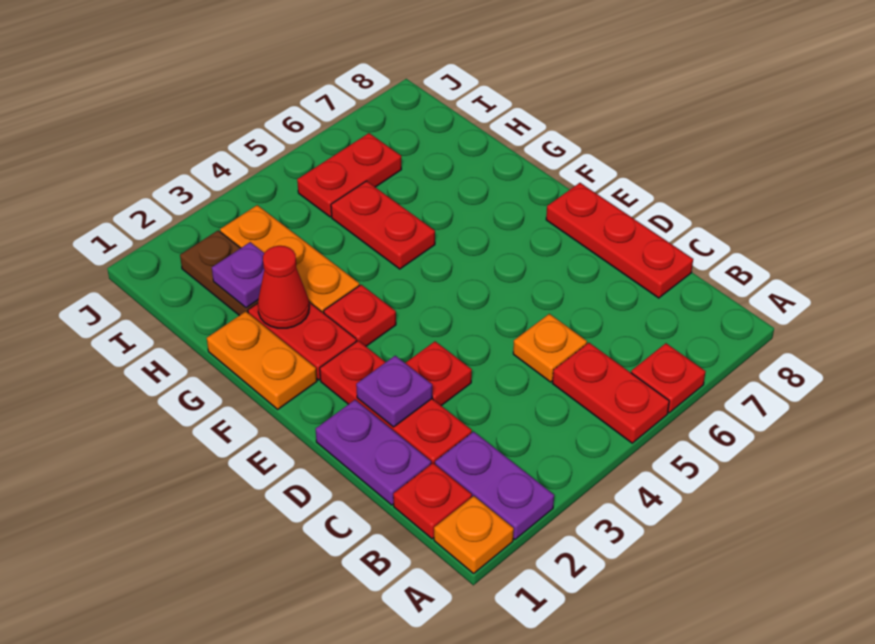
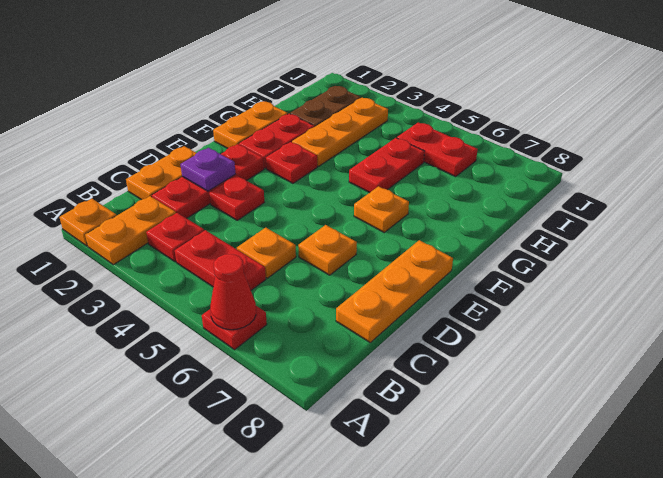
purple plate A2:B2 level 1 -> orange plate A2:B2 level 1
red plate A5:B5 level 1 -> red plate B4:B5 level 1
red plate B1 level 1 -> red plate B3 level 1
purple plate C1:D1 level 1 -> orange plate C1:D1 level 1
red plate C8:E8 level 1 -> orange plate C8:E8 level 1
none -> orange plate D6 level 1
none -> orange plate F6 level 1
red cone G2 level 2 -> red cone A6 level 2
purple plate H2 level 2 -> none

